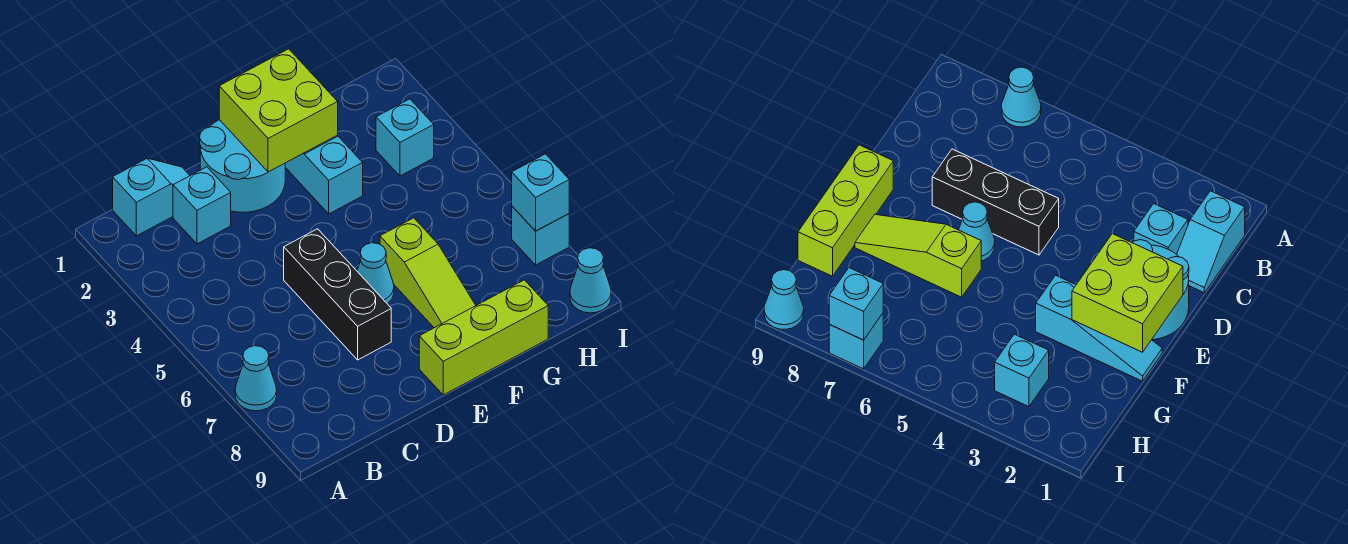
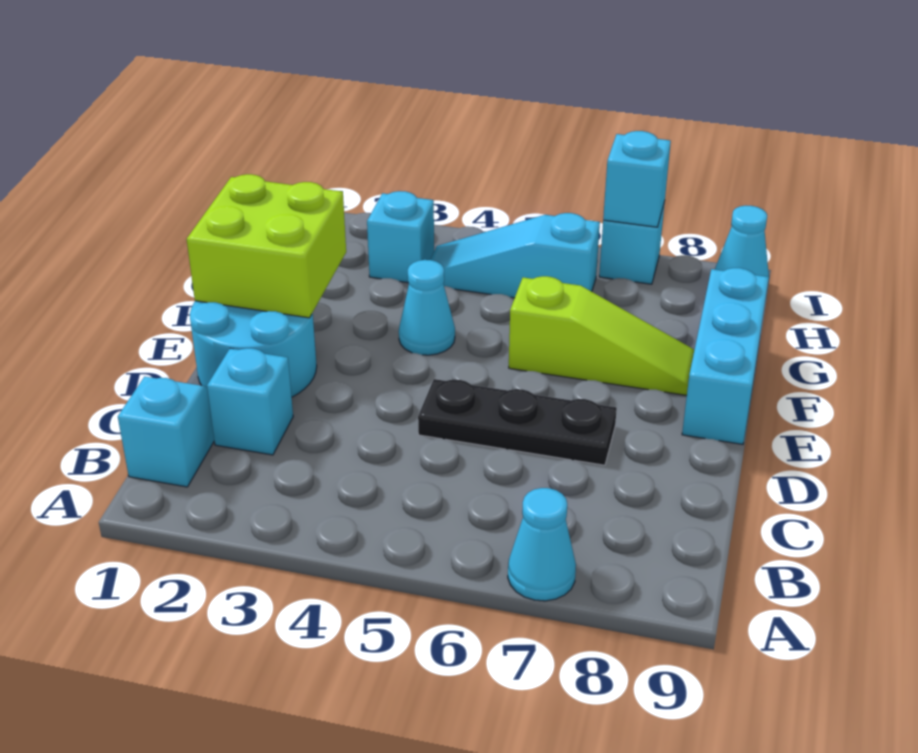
black brick D5:D7 level 1 -> black plate D5:D7 level 1
cyan cone E6 level 1 -> cyan cone F4 level 1
lime brick E9:G9 level 1 -> cyan brick E9:G9 level 1
cyan slope F1:F3 level 1 top 3 -> cyan slope H4:H6 level 1 top 6

